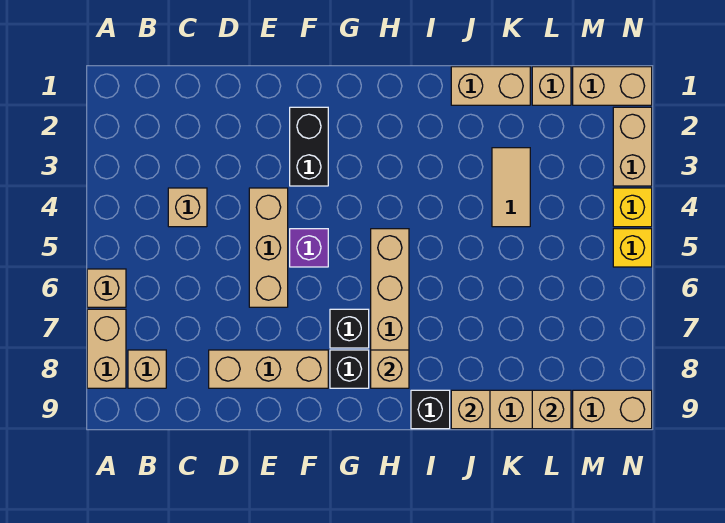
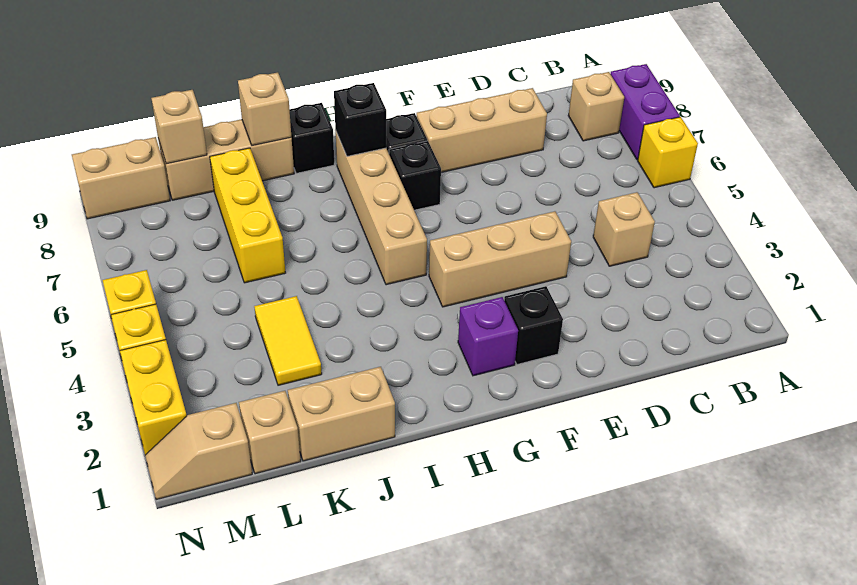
tan brick A6 level 1 -> yellow brick A6 level 1
tan brick A7:A8 level 1 -> purple brick A7:A8 level 1
tan brick E4:E6 level 1 -> tan brick E4:G4 level 1
black brick F2:F3 level 1 -> black brick F2 level 1
purple brick F5 level 1 -> purple brick G2 level 1
tan brick H8 level 2 -> black brick H8 level 2
tan tile K3:K4 level 1 -> yellow tile K3:K4 level 1
none -> yellow brick K6:K8 level 1
tan brick M1:N1 level 1 -> tan slope M1:N1 level 1 top M
tan brick N2:N3 level 1 -> yellow brick N2:N3 level 1

